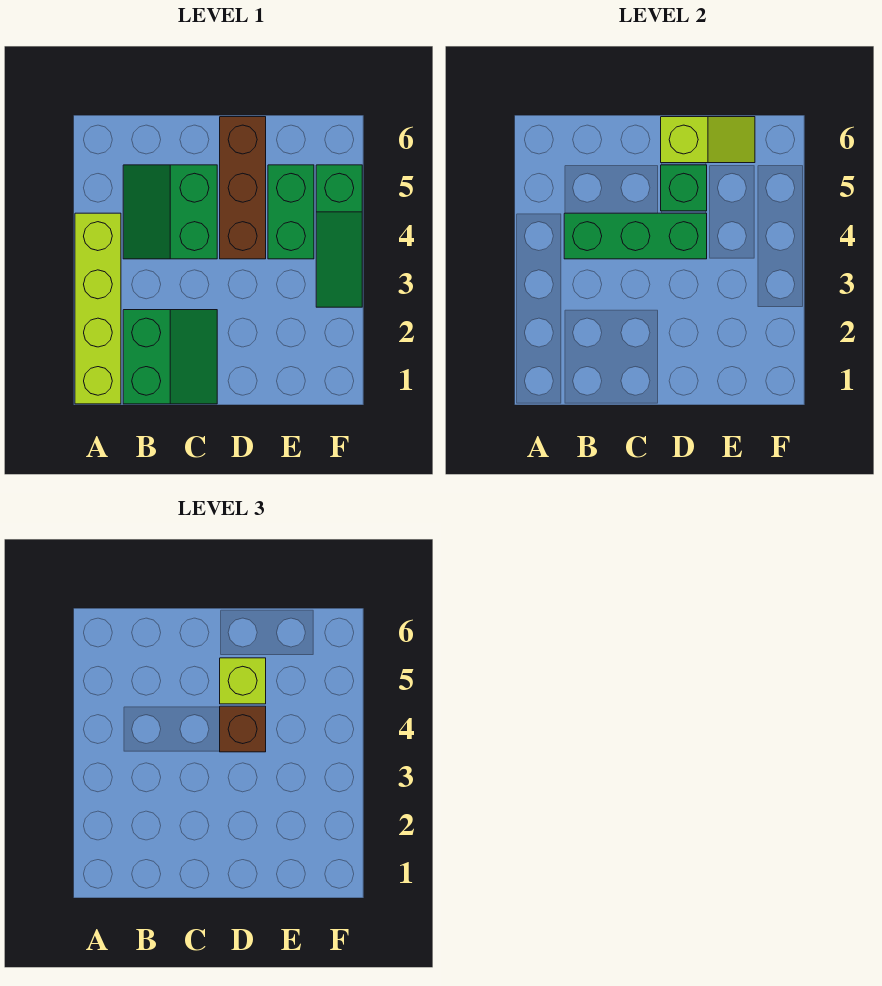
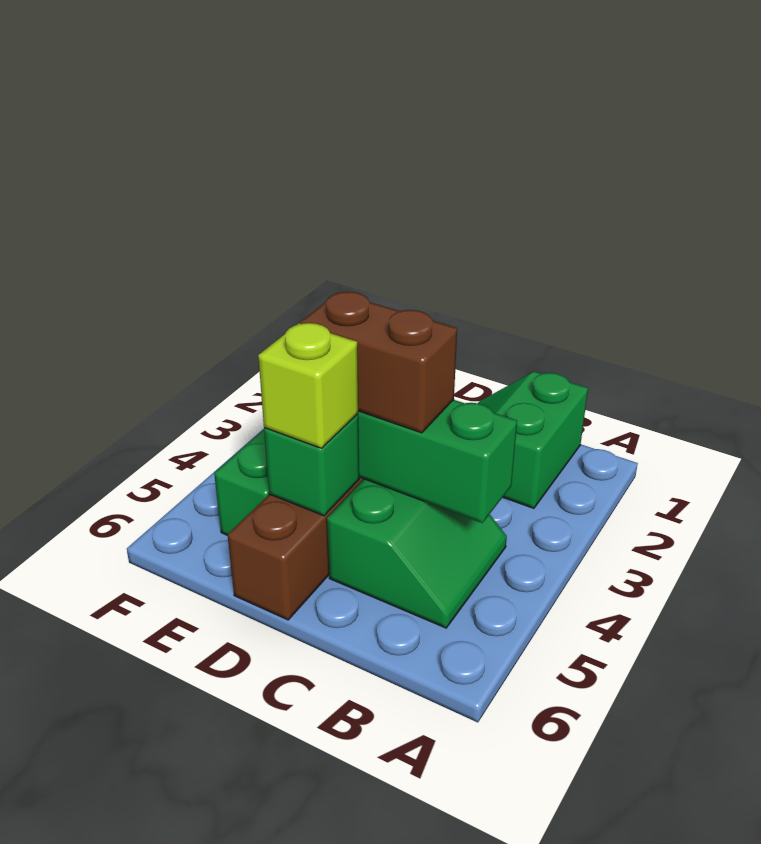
lime brick A1:A4 level 1 -> none
brown brick D4 level 3 -> brown brick C4:D4 level 3
lime slope D6:E6 level 2 top D -> none
green slope F3:F5 level 1 top 5 -> none

